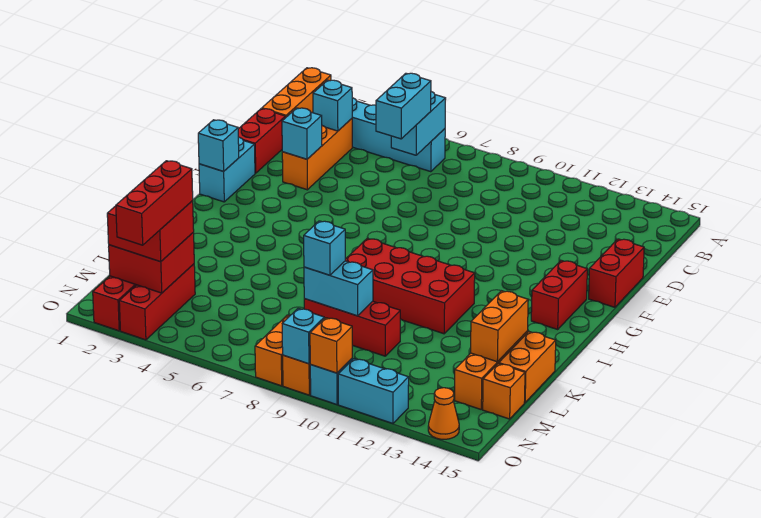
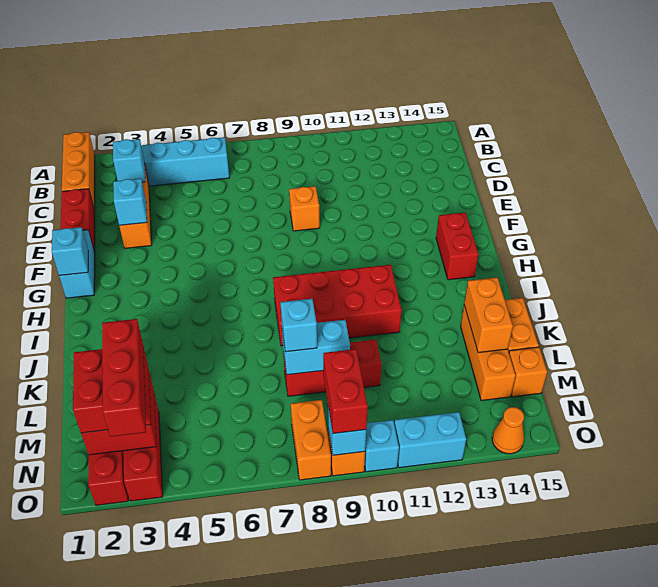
cyan brick B6:C6 level 2 -> none
cyan brick C6:D6 level 3 -> none
red brick E15:F15 level 1 -> red brick N9:O9 level 3
orange brick O10 level 2 -> orange brick E9 level 1

